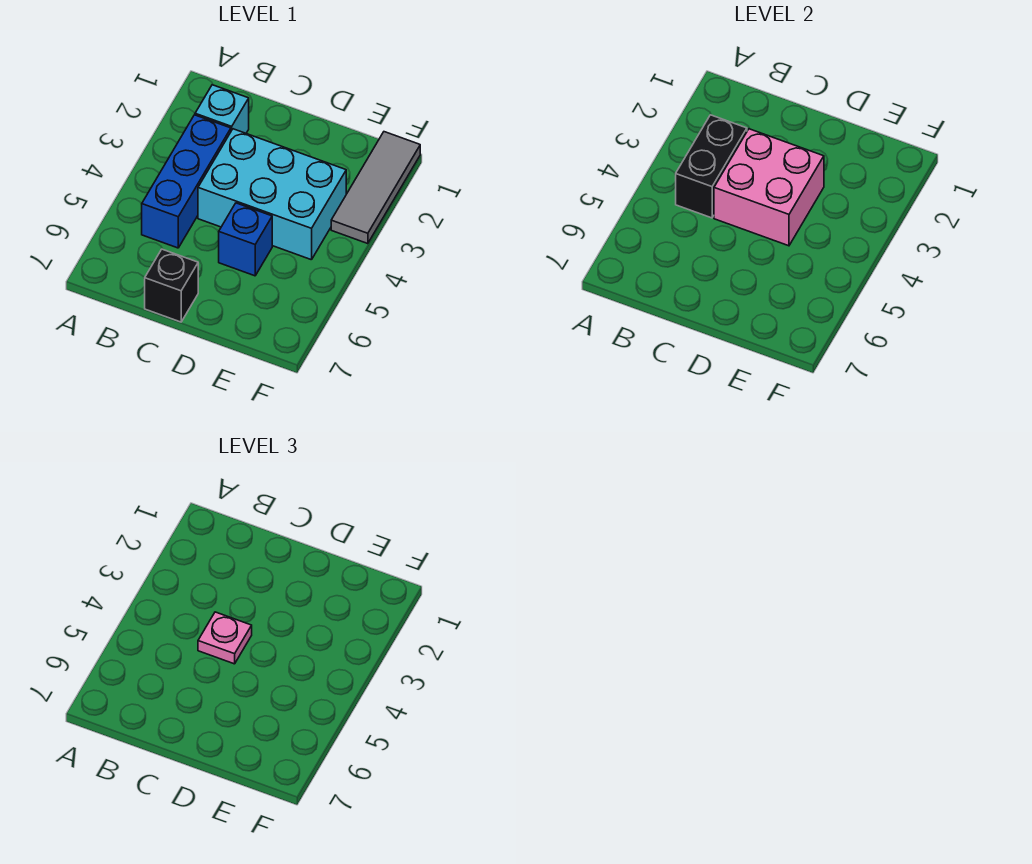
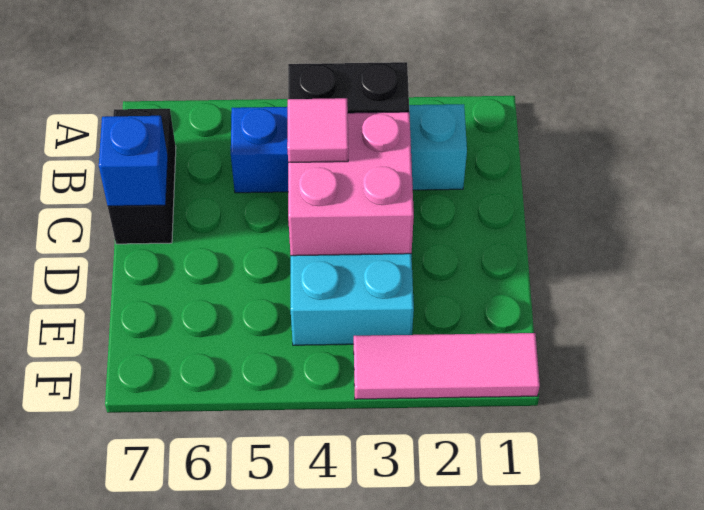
pink plate C4 level 3 -> pink tile C4 level 3
black brick C7 level 1 -> black brick B7:C7 level 1
blue brick D5 level 1 -> blue brick C7 level 2
grey tile F1:F3 level 1 -> pink tile F1:F3 level 1

